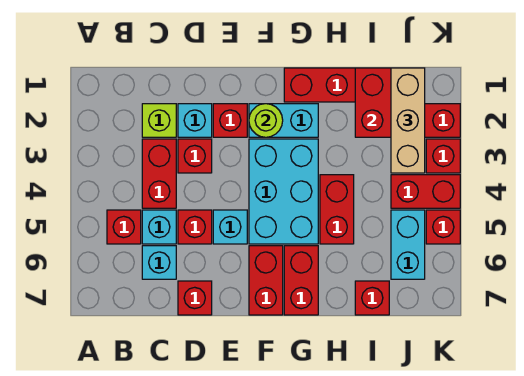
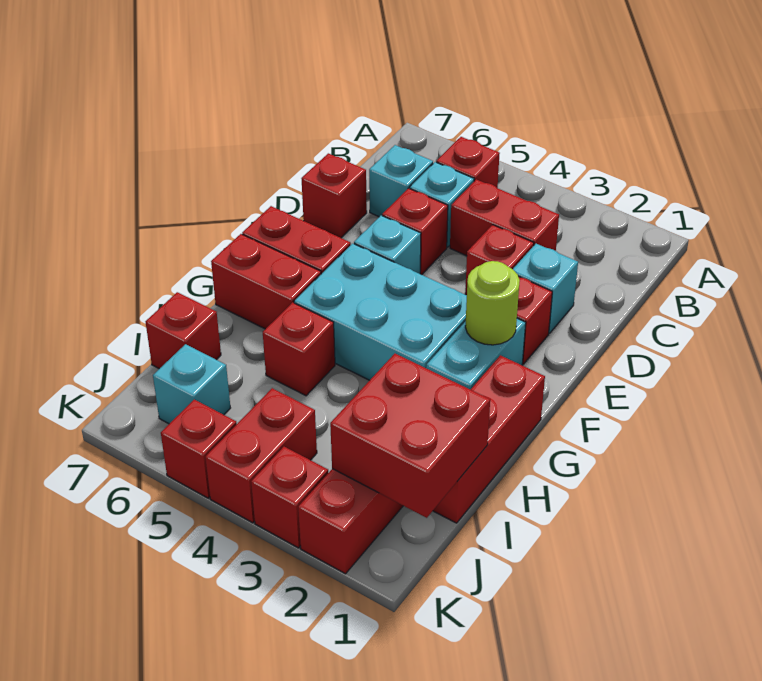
lime brick C2 level 1 -> none
red brick H4:H5 level 1 -> red brick H5 level 1
tan brick J1:J3 level 3 -> none
cyan brick J5:J6 level 1 -> cyan brick J6 level 1

